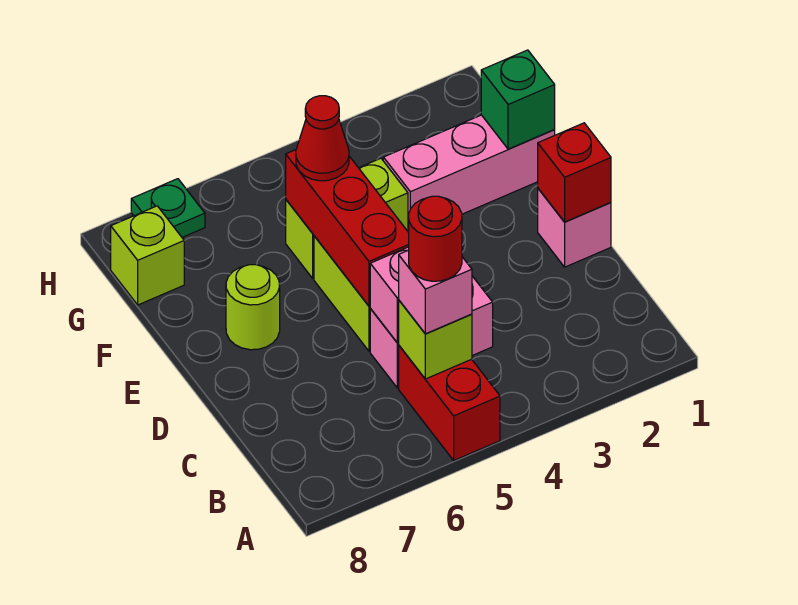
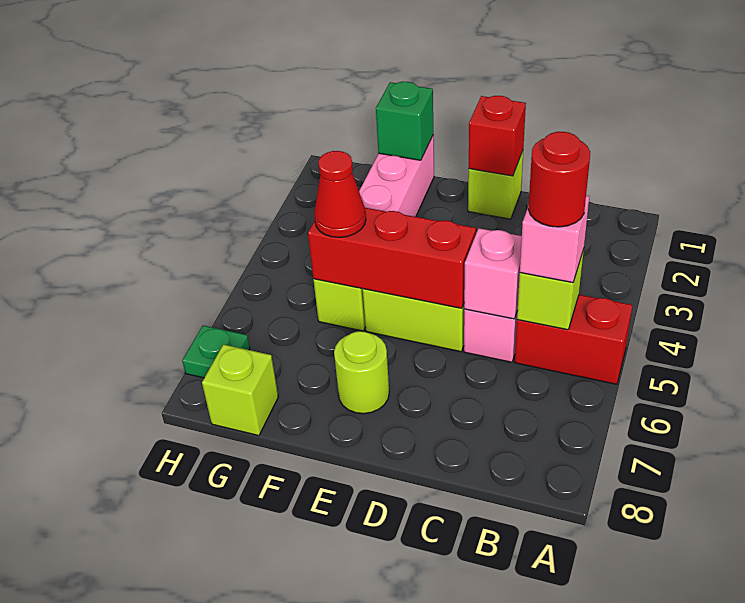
pink brick D1 level 1 -> lime brick D1 level 1

